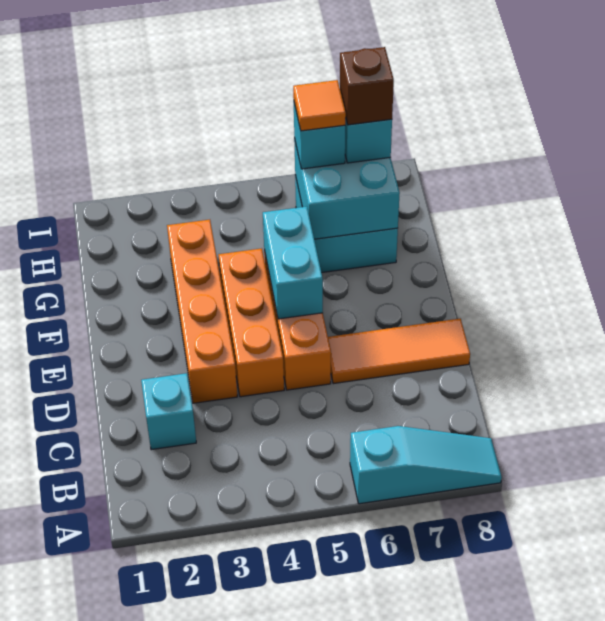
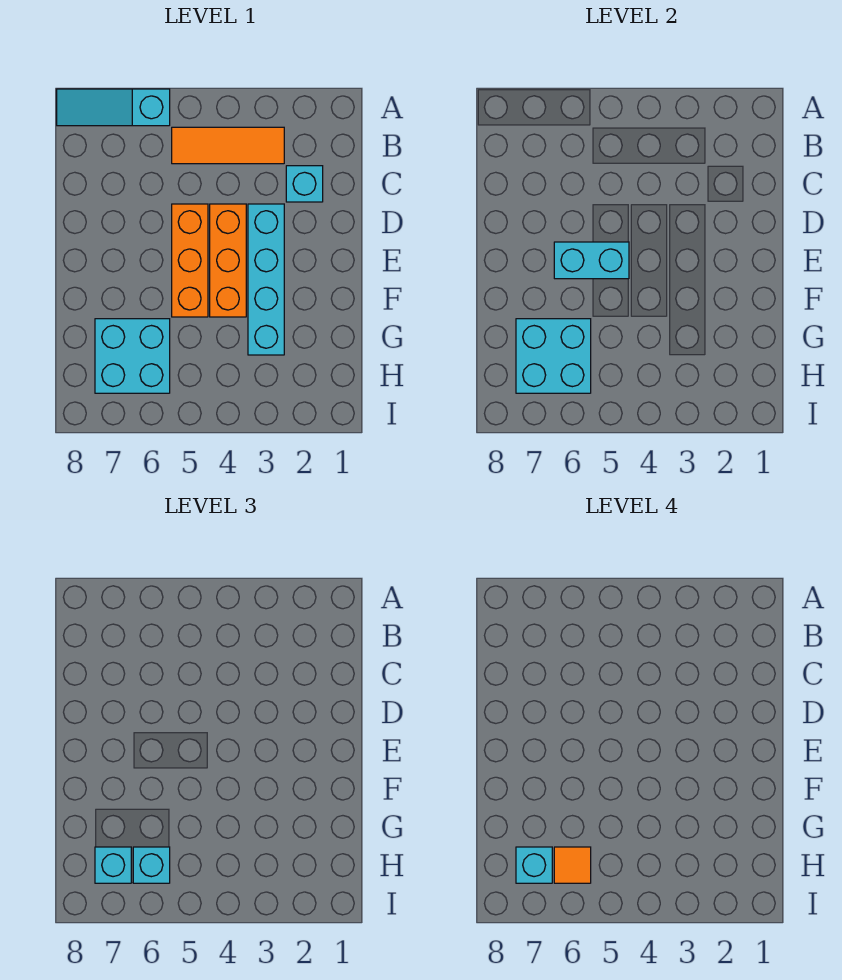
orange brick D3:G3 level 1 -> cyan brick D3:G3 level 1
orange tile D6:D8 level 1 -> orange tile B3:B5 level 1
cyan brick E5:F5 level 2 -> cyan brick E5:E6 level 2
brown brick H7 level 4 -> cyan brick H7 level 4

